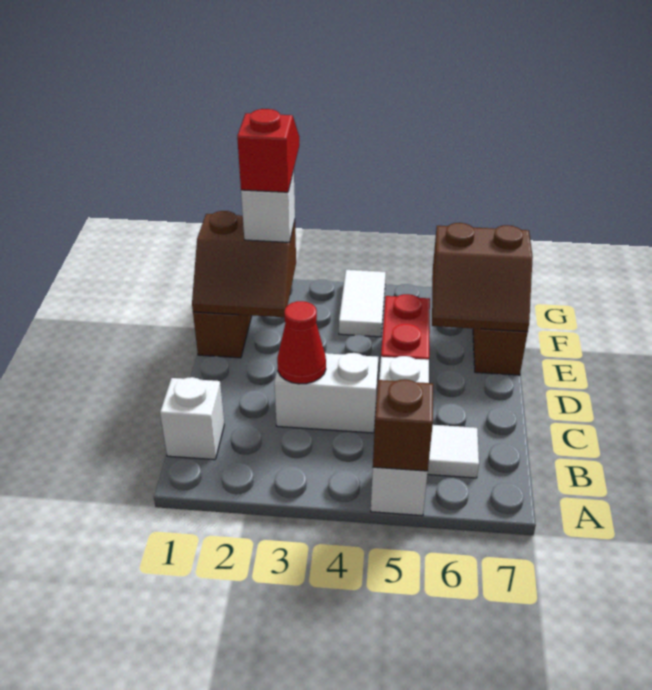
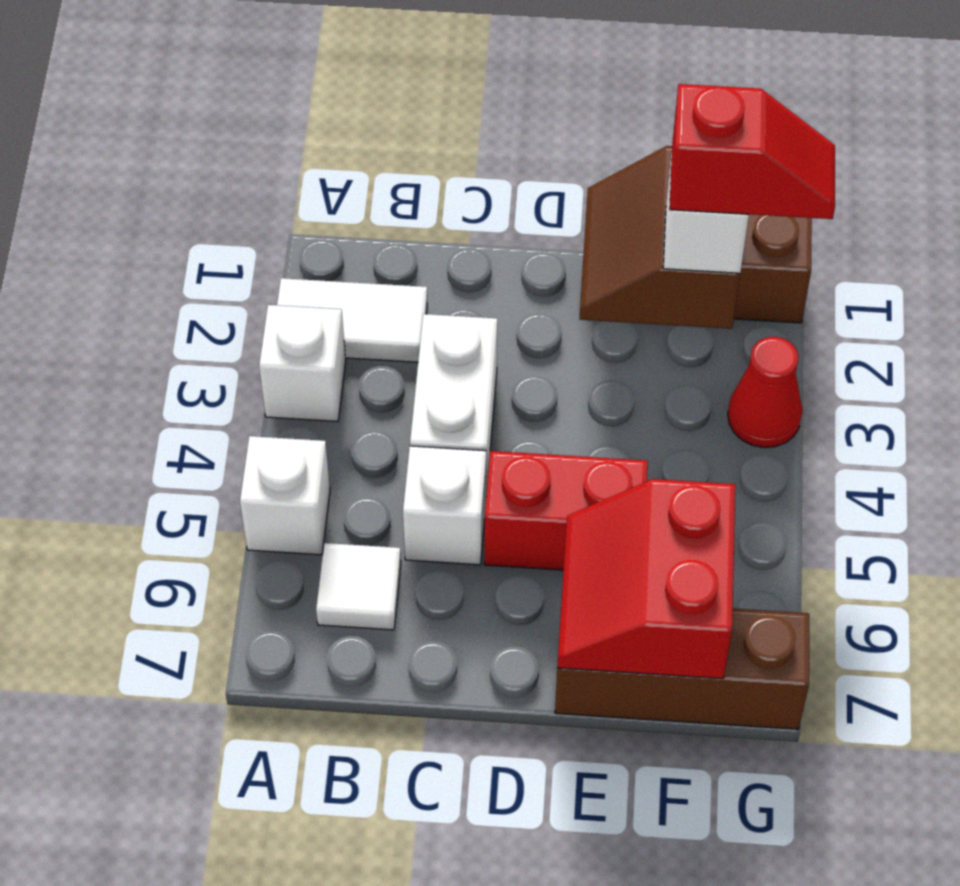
brown brick A5 level 2 -> none
white brick B1 level 1 -> white brick A3 level 1
red cone C3 level 2 -> red cone G3 level 1
brown slope E6:F7 level 2 top F -> red slope E6:F7 level 2 top F
white tile F4:G4 level 1 -> white tile A2:B2 level 1

